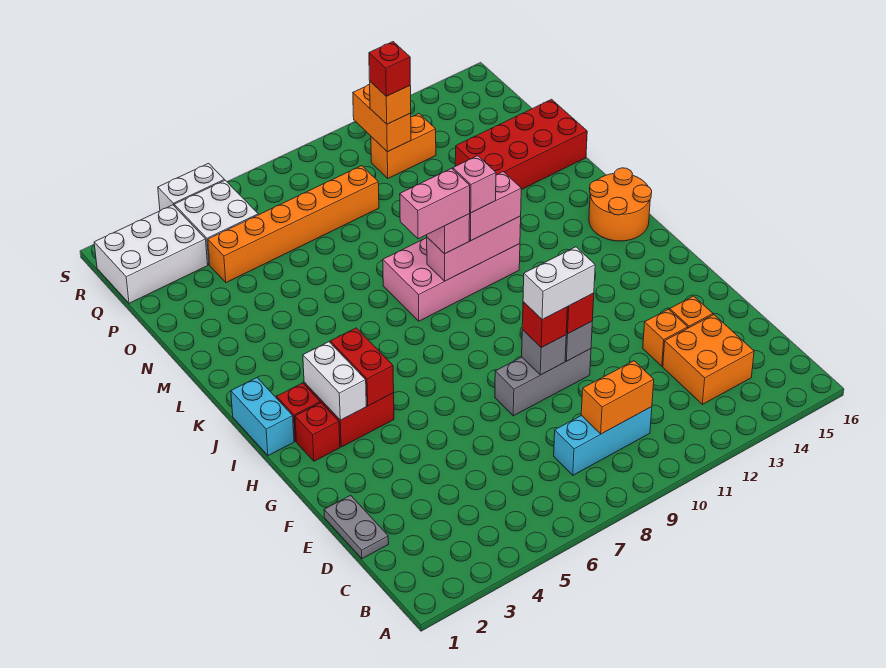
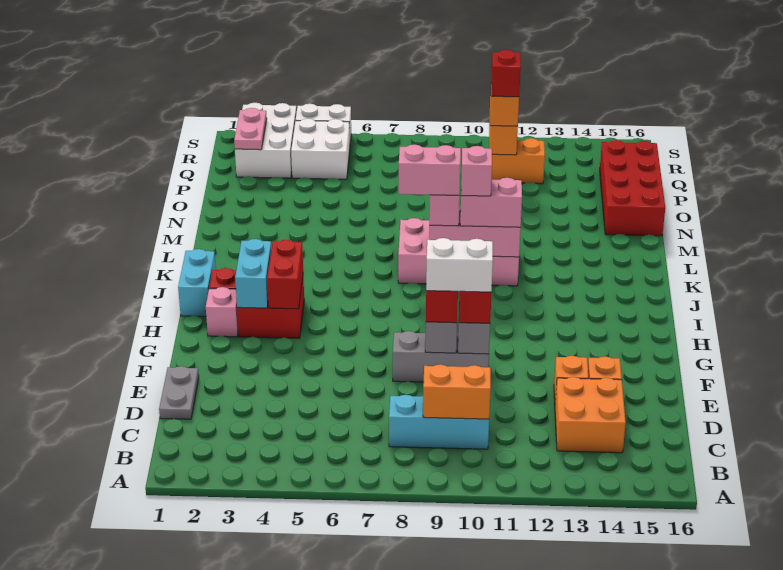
red brick H2 level 1 -> pink brick H2 level 1
white brick H3:I3 level 2 -> cyan brick H3:I3 level 2
orange round brick J15:K16 level 1 -> none
red brick N13:O16 level 1 -> red brick N15:Q16 level 1
orange brick P4:P9 level 1 -> none
white brick Q1:R3 level 1 -> white brick Q2:S3 level 1
none -> pink plate Q2:R2 level 2

